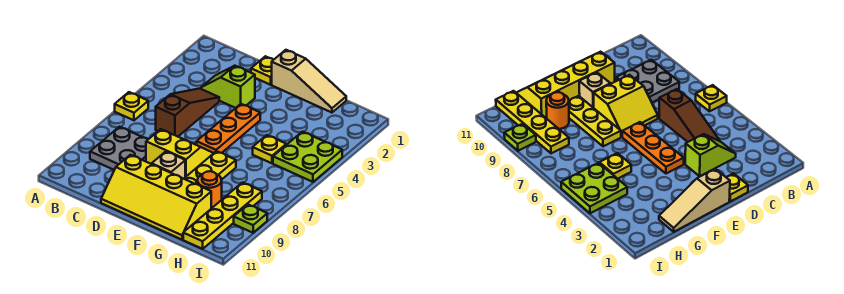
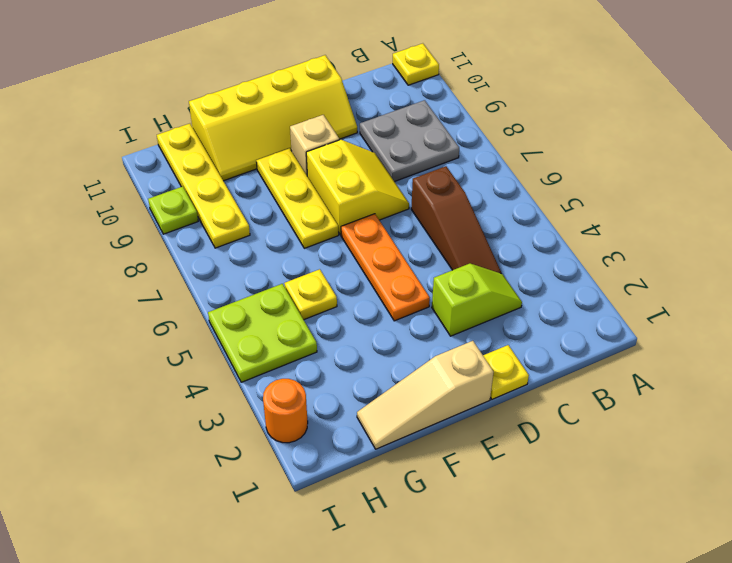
yellow plate A6 level 1 -> yellow plate A11 level 1
yellow slope D7:E8 level 1 top 8 -> yellow slope D7:E8 level 1 top E
yellow slope D10:G11 level 1 top 10 -> yellow slope D10:G11 level 1 top 11
orange round brick G9 level 1 -> orange round brick I2 level 1

